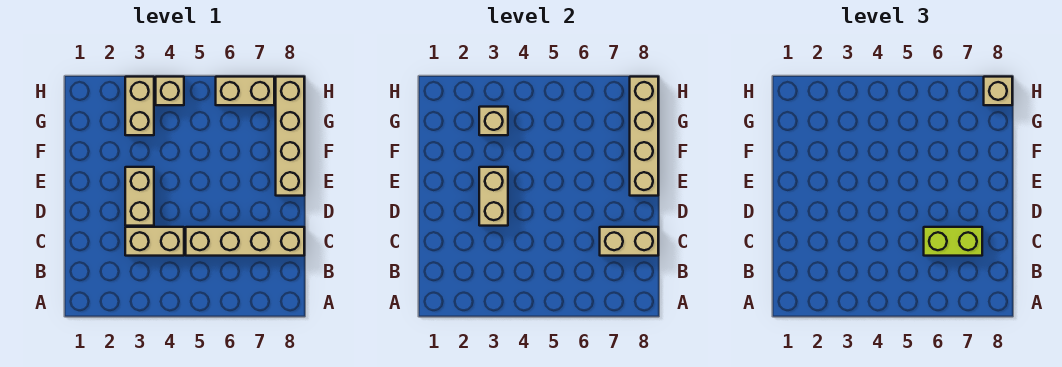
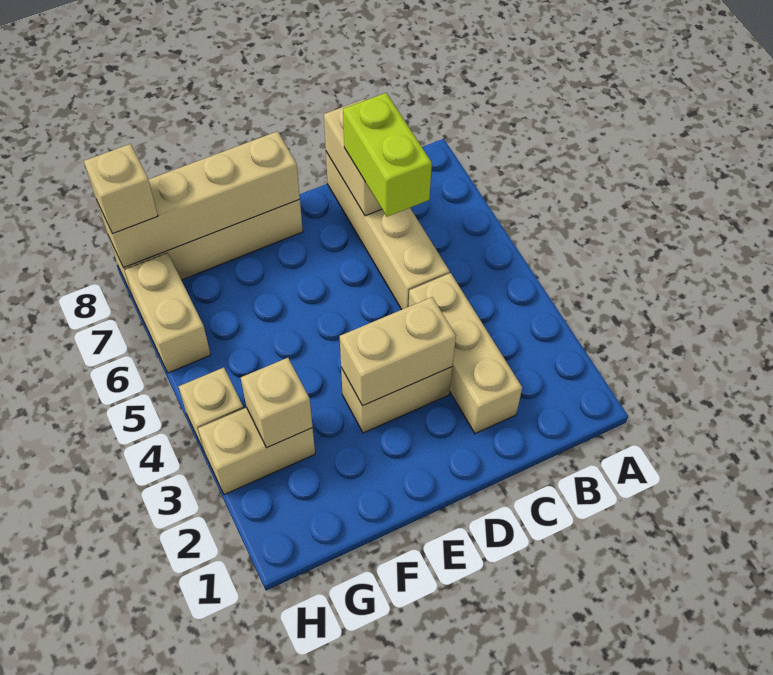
tan brick C3:C4 level 1 -> tan brick C2:C4 level 1

